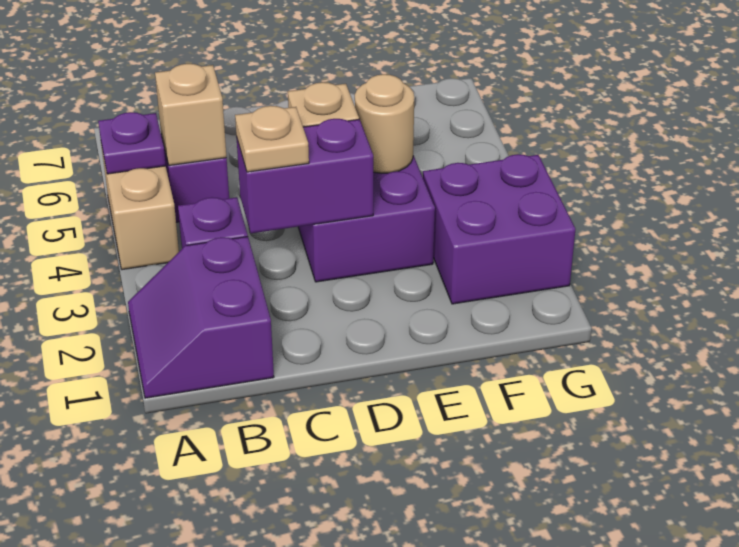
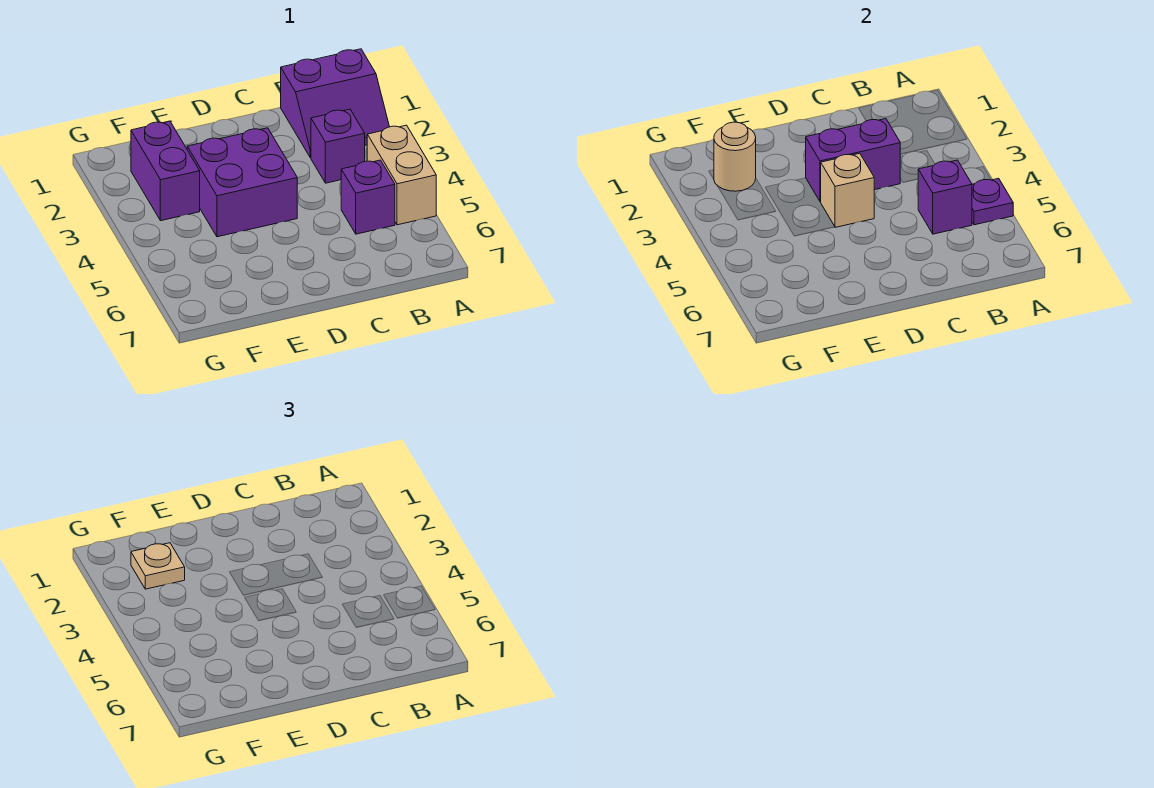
purple slope A1:B2 level 1 top B -> purple slope A1:B2 level 1 top 1
tan brick B5 level 2 -> purple brick B5 level 2
tan plate C3 level 3 -> tan plate F2 level 3
tan round brick E4 level 2 -> tan round brick F2 level 2
purple brick F2:G3 level 1 -> purple brick F2:F3 level 1

